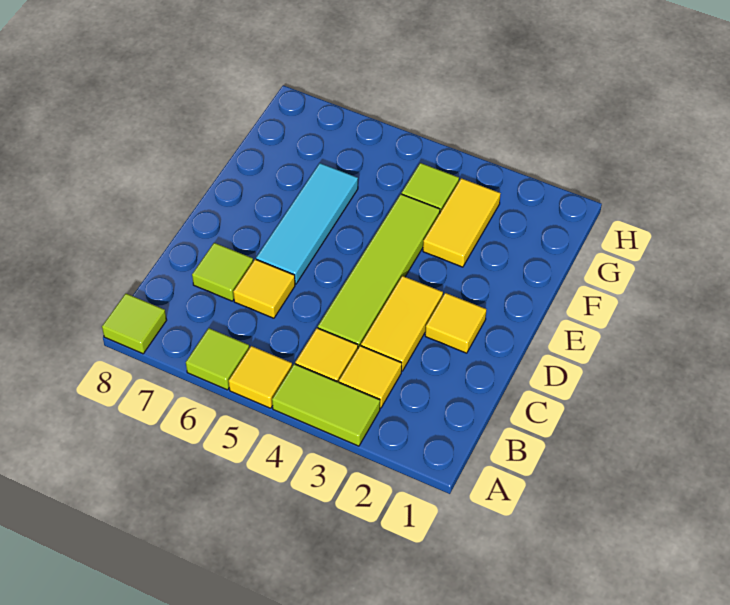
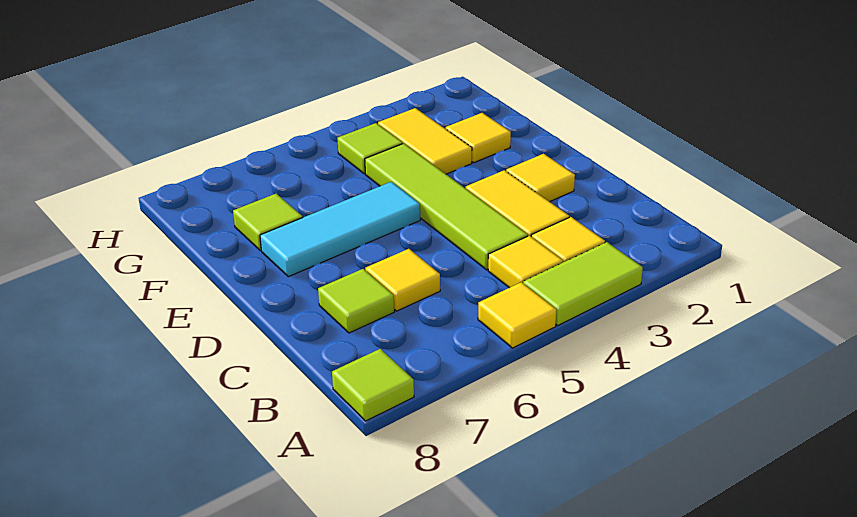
lime tile A6 level 1 -> lime tile F7 level 1
cyan tile D6:F6 level 1 -> cyan tile E5:E7 level 1
none -> yellow tile F2 level 1

